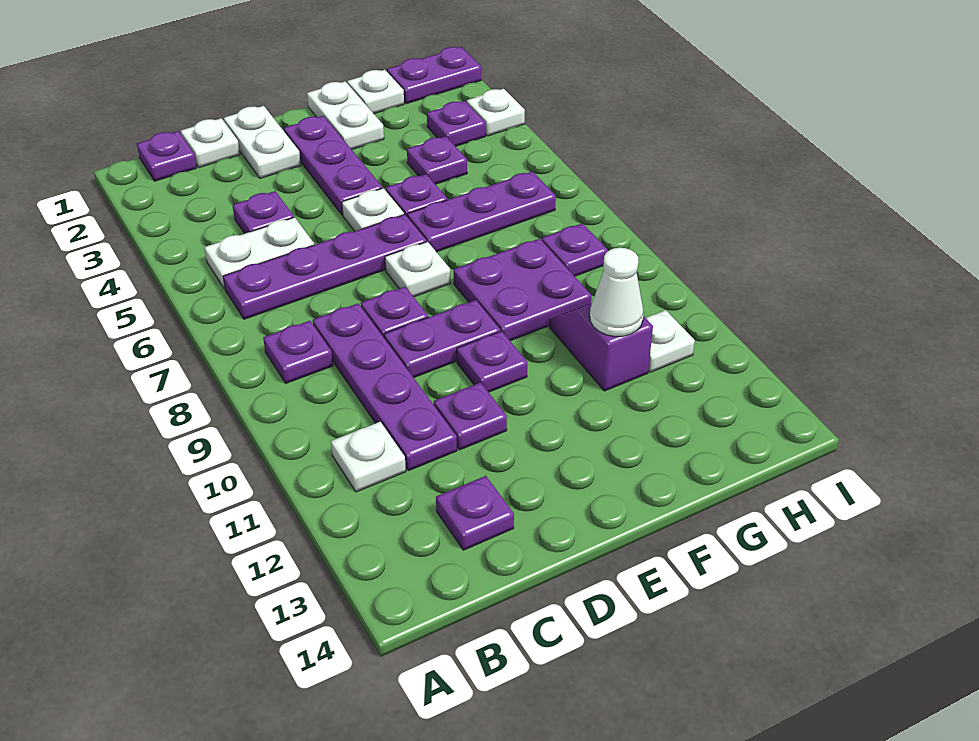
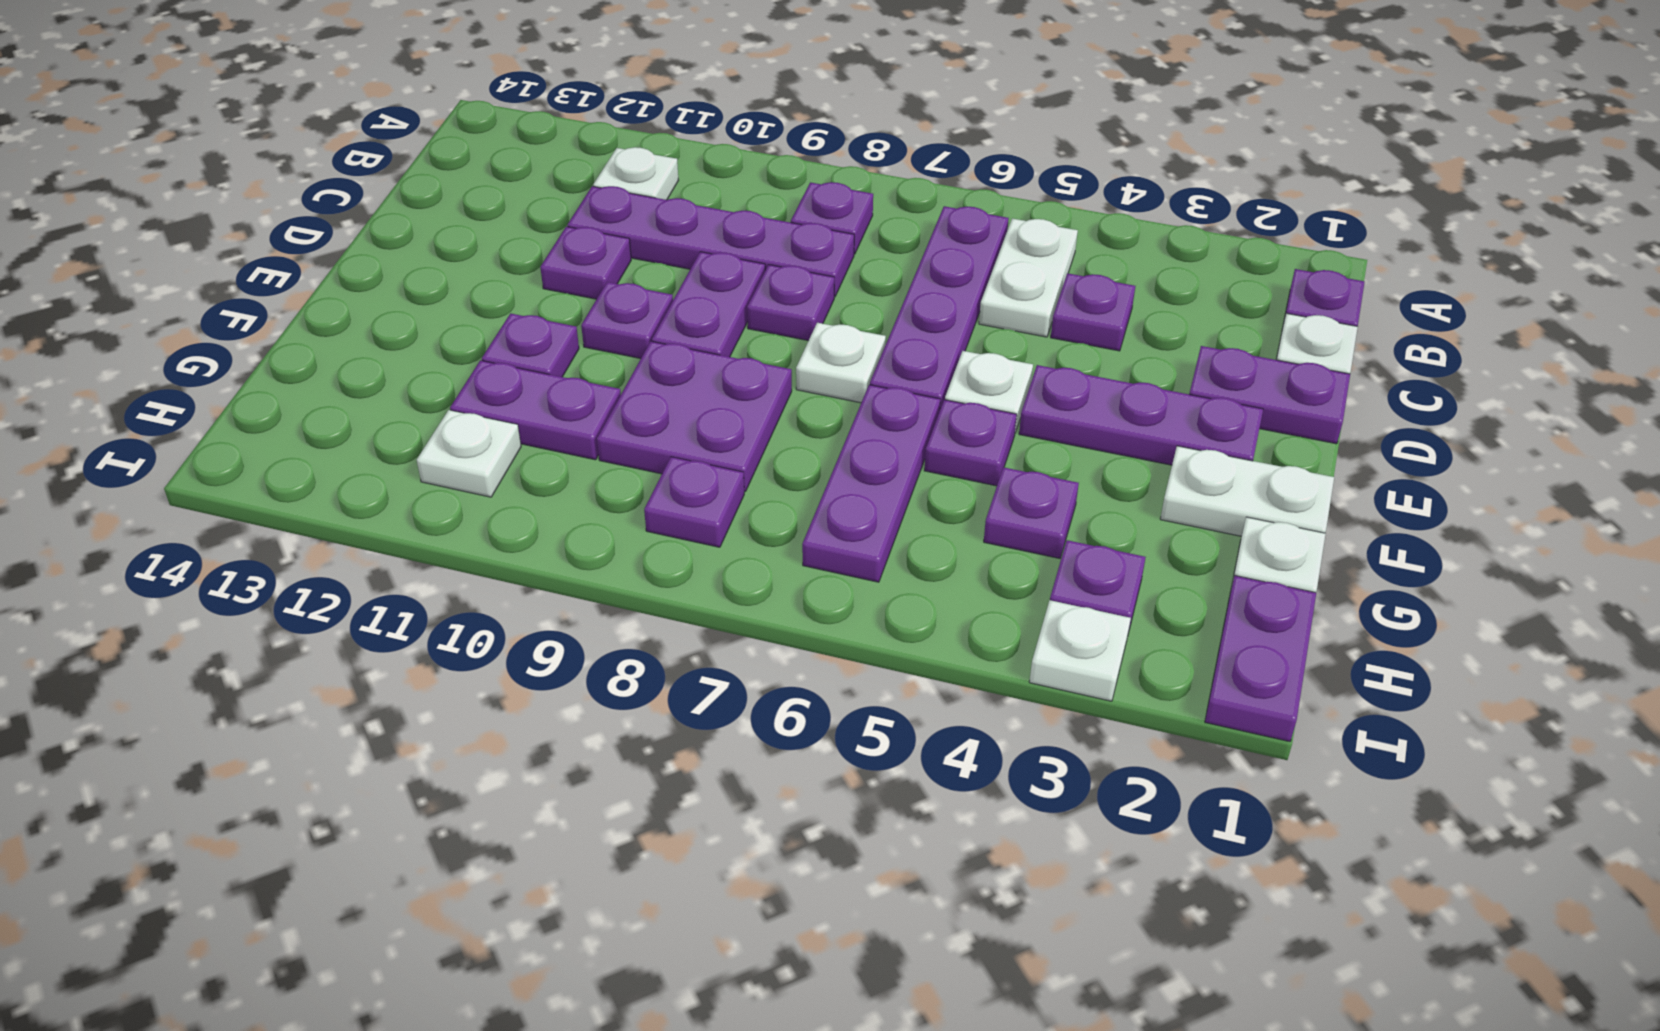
purple plate C13 level 1 -> purple plate F11 level 1
white plate D1:D2 level 1 -> purple plate D1:D2 level 1
purple slope G10:G11 level 1 top 11 -> purple plate G10:G11 level 1
white cone G11 level 2 -> none

